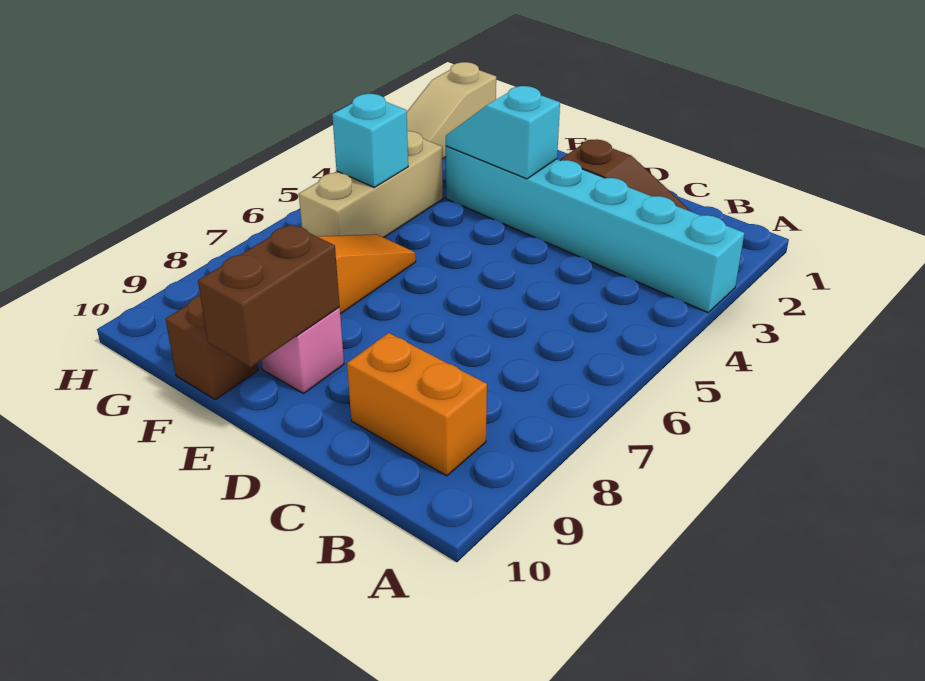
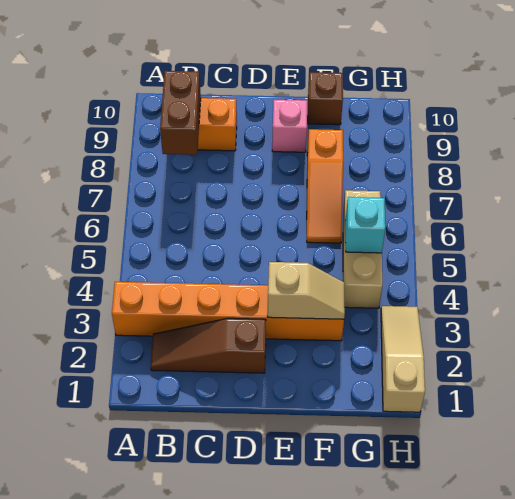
cyan brick A3:F3 level 1 -> orange brick A3:F3 level 1
cyan slope E3:F3 level 2 top E -> tan slope E3:F3 level 2 top E
brown brick E9:E10 level 2 -> brown brick B8:B9 level 2

